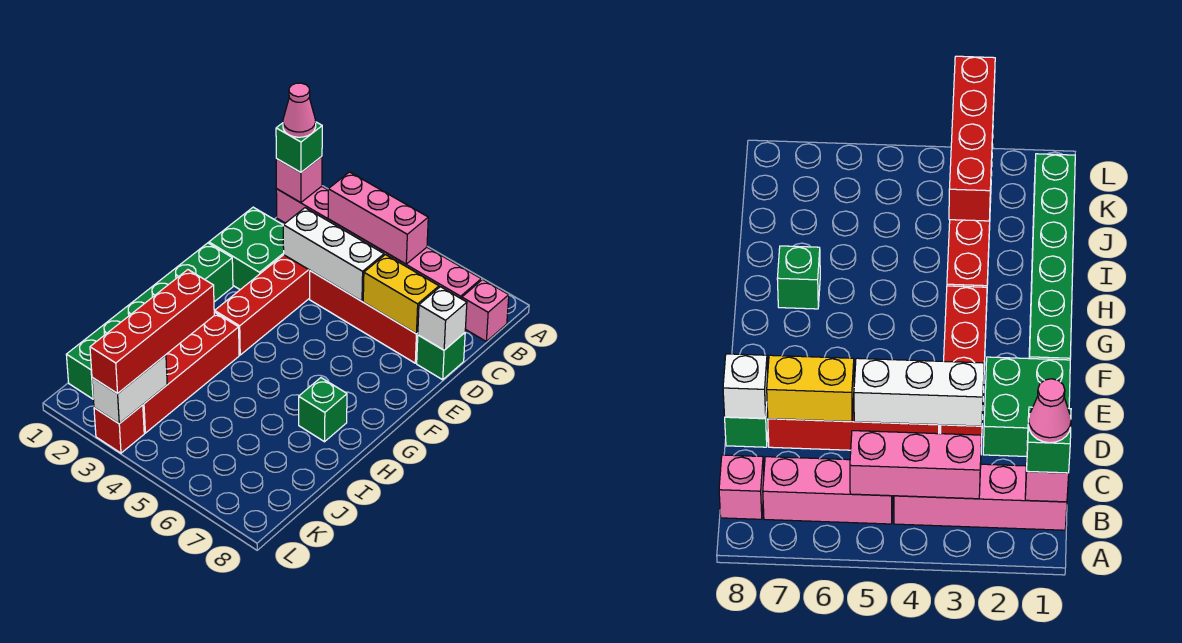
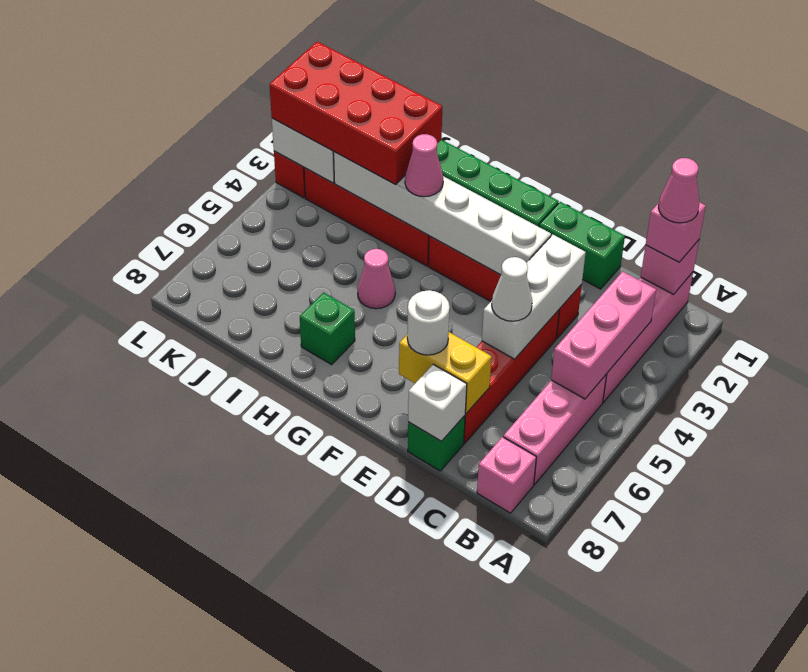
green brick B1 level 3 -> pink brick B1 level 3
green brick D1:E2 level 1 -> green brick D1:E1 level 1
none -> white cone D5 level 3
yellow brick D6:D7 level 2 -> yellow brick D7:E7 level 2
none -> white brick E3:J3 level 2
none -> white round brick E7 level 3
none -> pink cone H3 level 3
none -> pink cone H5 level 1
red brick I3:L3 level 3 -> red brick I2:L3 level 3

